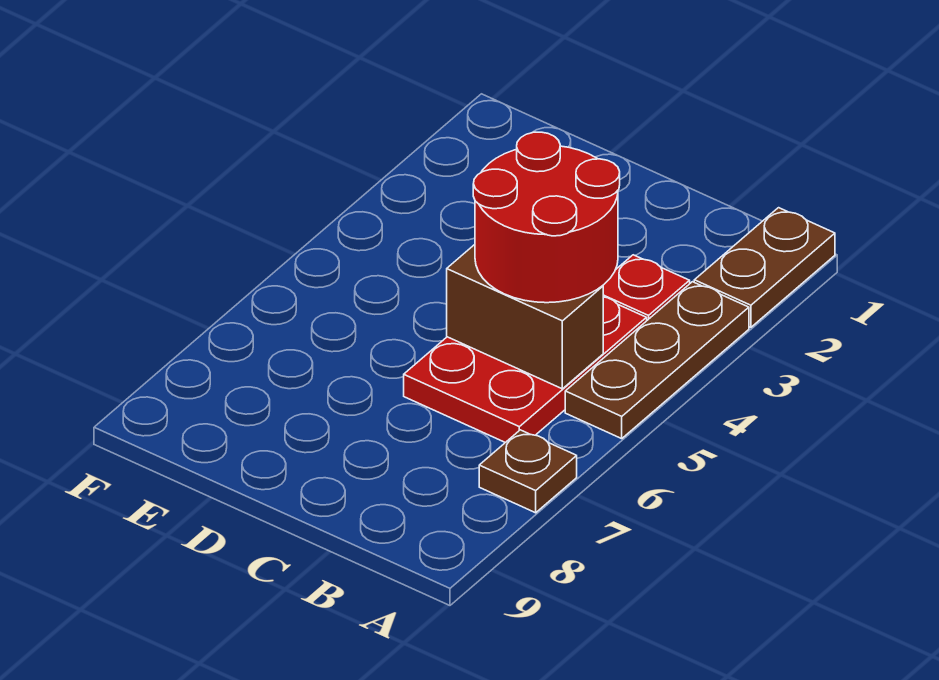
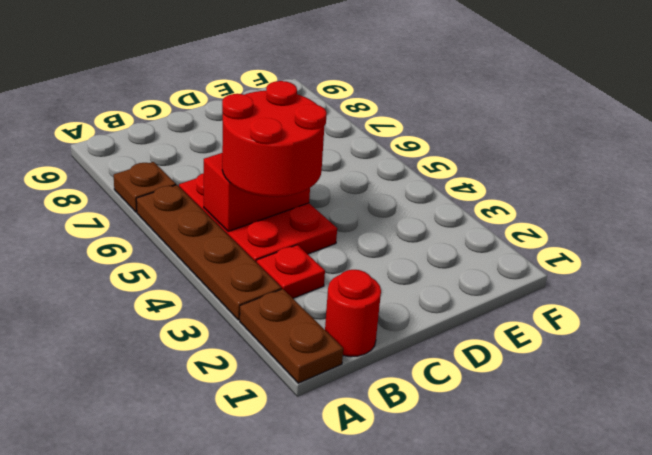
brown plate A3:A5 level 1 -> brown plate A3:A6 level 1
none -> red round brick B1 level 1
brown brick B5:C5 level 2 -> red brick B5:C5 level 2

